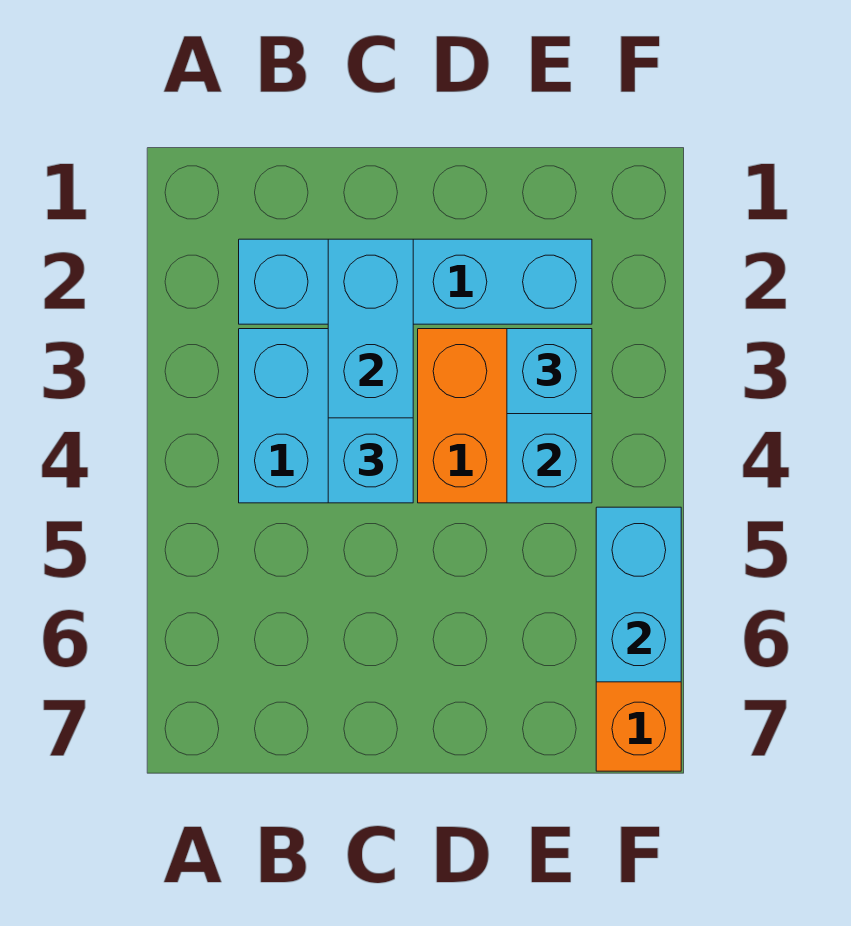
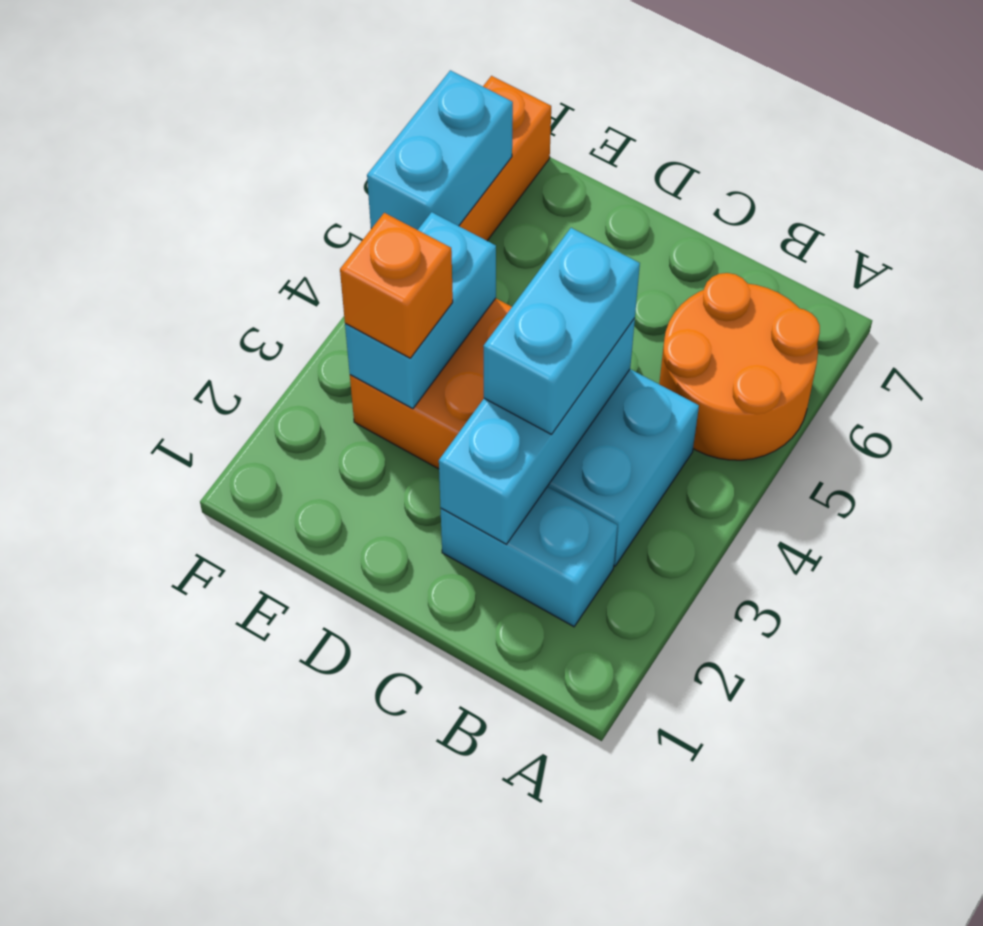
none -> orange round brick A5:B6 level 1
cyan brick B2:E2 level 1 -> cyan brick B2:C2 level 1
cyan brick C4 level 3 -> cyan brick C3:C4 level 3
cyan brick E3 level 3 -> orange brick E3 level 3

